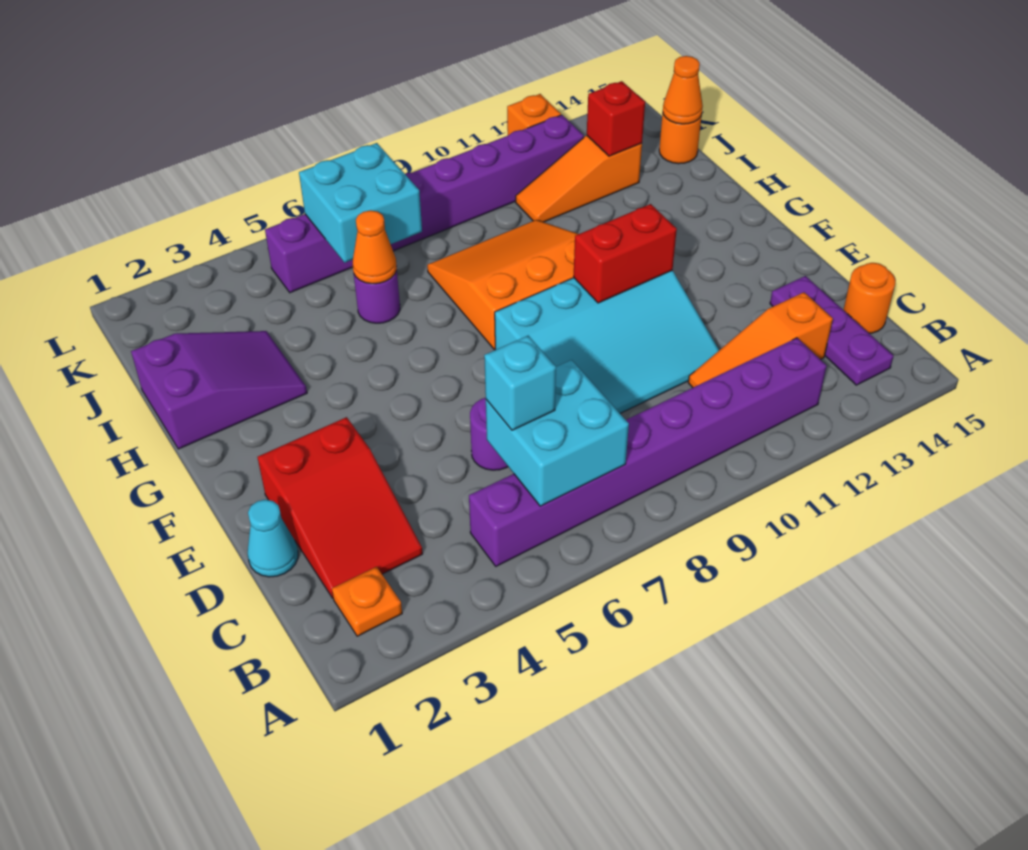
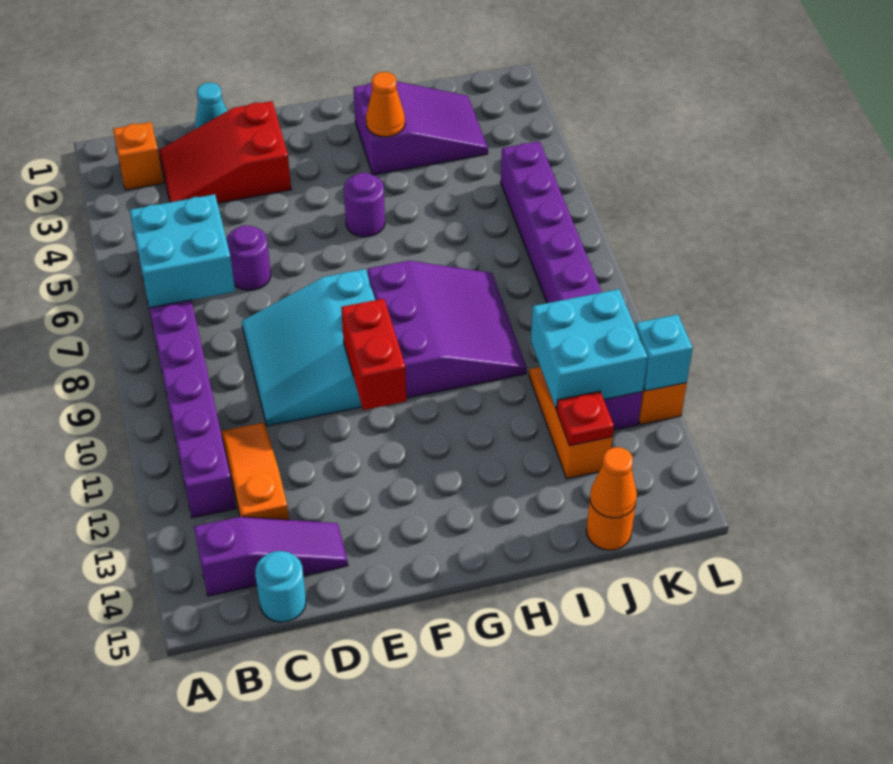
orange plate B2 level 1 -> orange brick B2 level 1
purple plate B14:D14 level 1 -> purple slope B14:D14 level 1 top B
cyan brick C6 level 3 -> cyan brick L12 level 2
orange round brick C15 level 1 -> cyan round brick C15 level 1
cyan slope D8:F11 level 1 top F -> cyan slope D8:F10 level 1 top F
orange slope G8:I10 level 1 top G -> purple slope G8:I10 level 1 top G
purple slope H1:I3 level 1 top 1 -> purple slope H2:J3 level 1 top H
purple round brick I6 level 1 -> purple round brick G5 level 1
orange cone I6 level 2 -> orange cone H3 level 2
cyan brick J6:K7 level 2 -> cyan brick J11:K12 level 2
red brick J13 level 2 -> red plate J13 level 2

